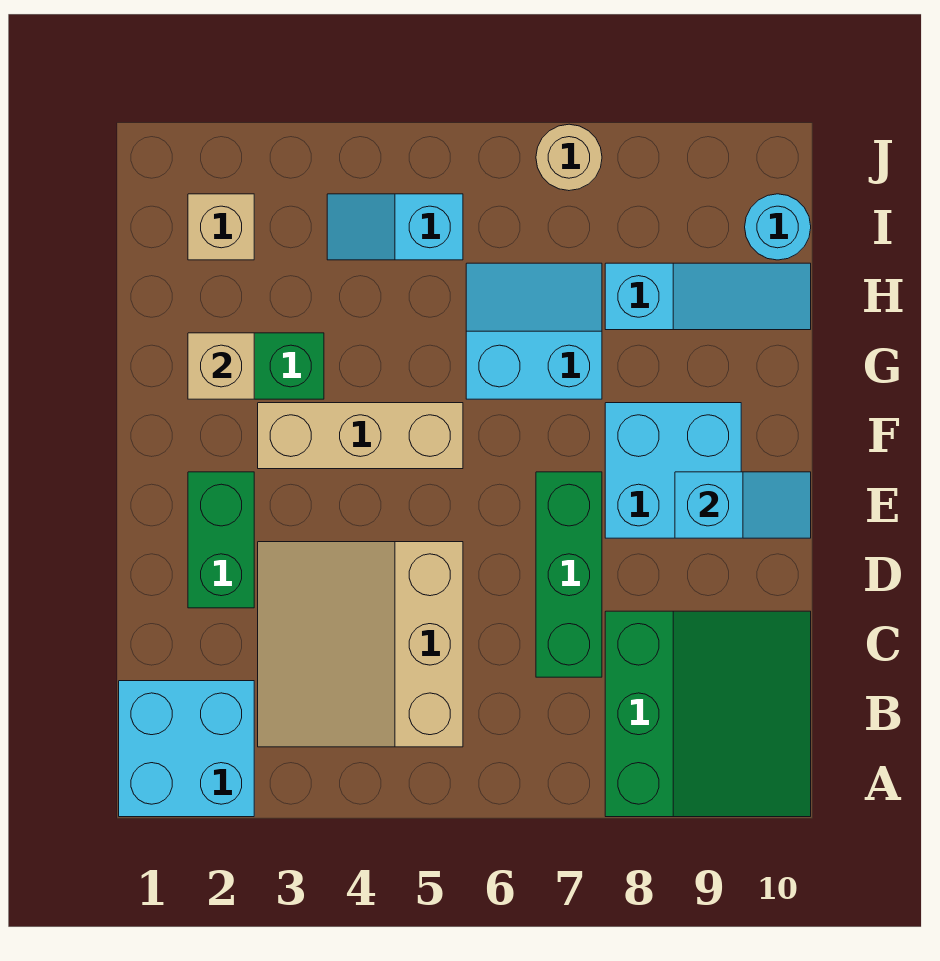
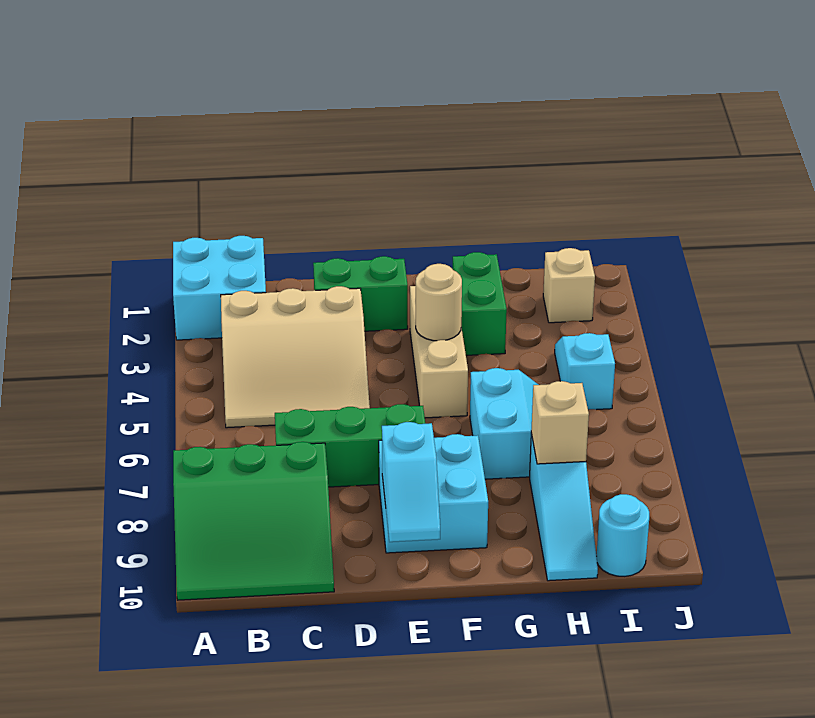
tan slope B3:D5 level 1 top 5 -> tan slope B3:D5 level 1 top 3
tan brick G2 level 2 -> tan brick H8 level 2
tan round brick J7 level 1 -> tan round brick F4 level 2

